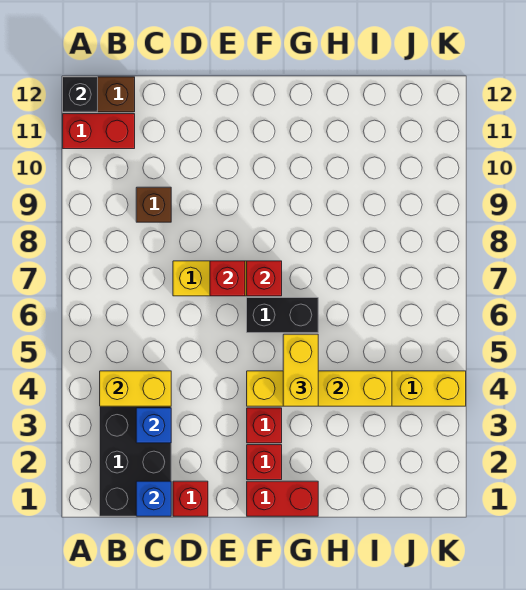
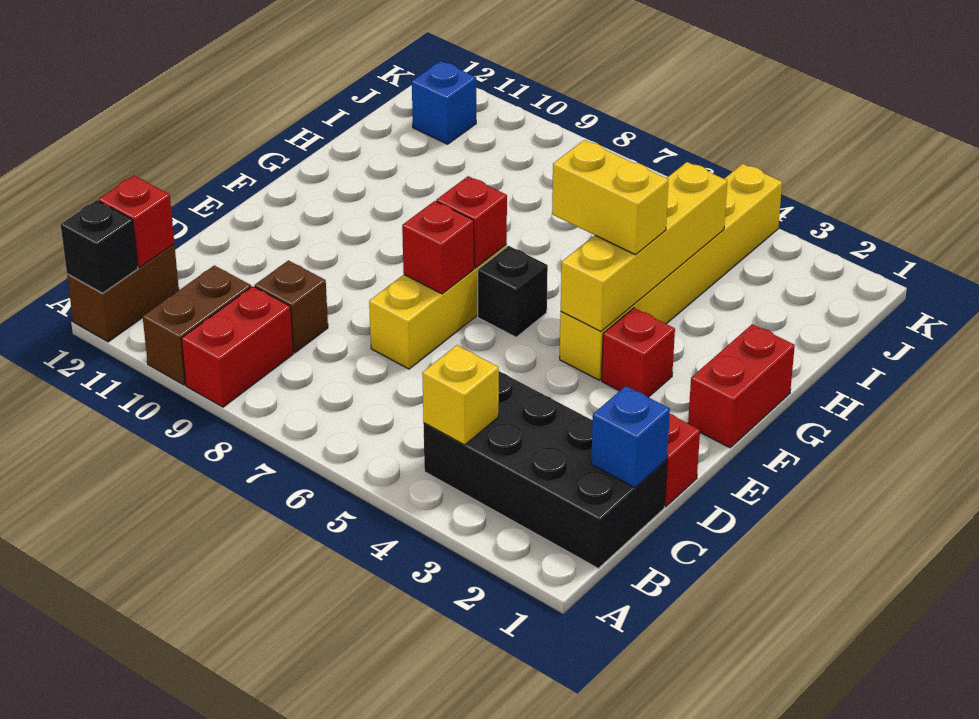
none -> brown brick A10:B10 level 1
red brick A11:B11 level 1 -> red brick A9:B9 level 1
yellow brick B4:C4 level 2 -> yellow brick B4 level 2
blue brick C3 level 2 -> blue brick J11 level 1
red brick F2 level 1 -> red brick B12 level 2
black brick F6:G6 level 1 -> black brick F6 level 1

